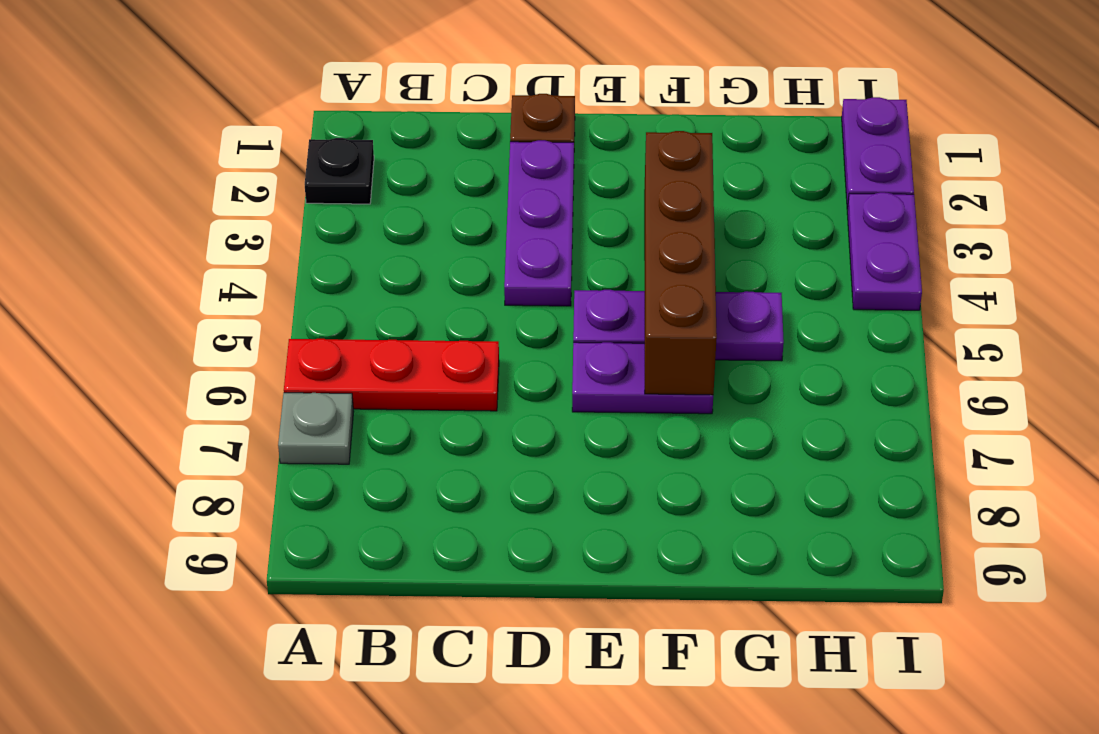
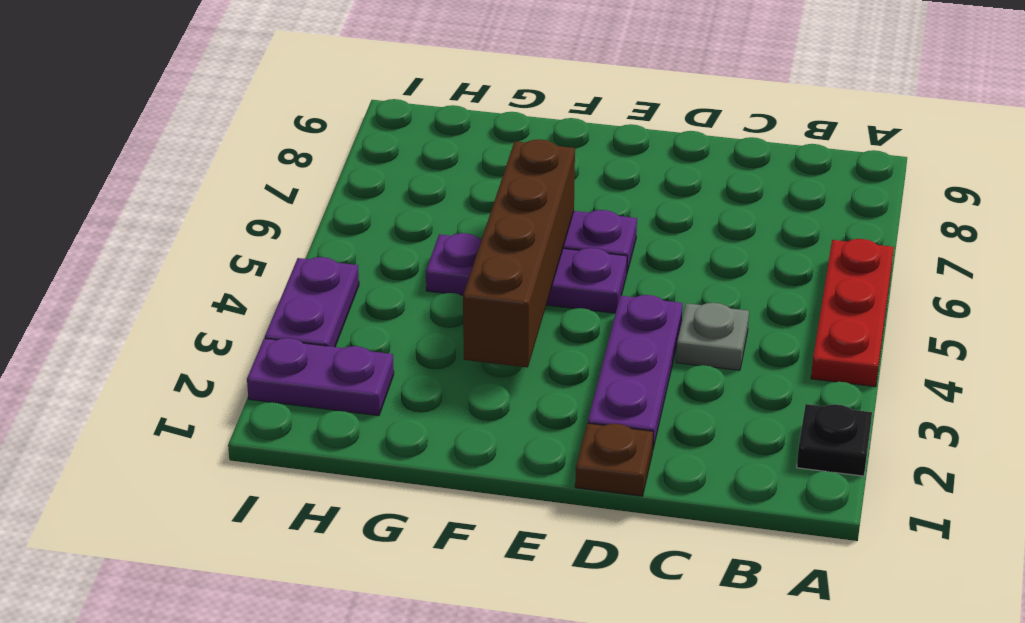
red plate A6:C6 level 1 -> red plate A4:A6 level 1
grey plate A7 level 1 -> grey plate C4 level 1
purple plate I1:I2 level 1 -> purple plate H2:I2 level 1

